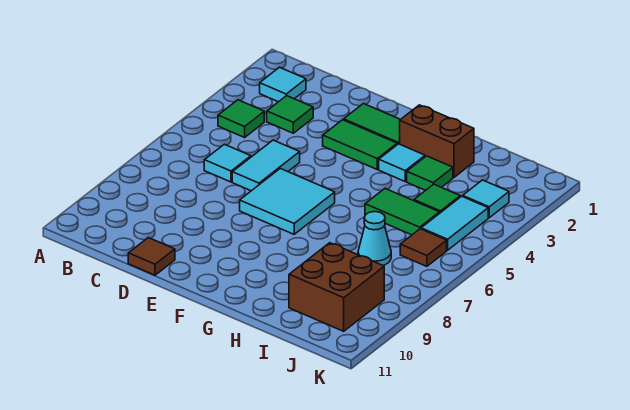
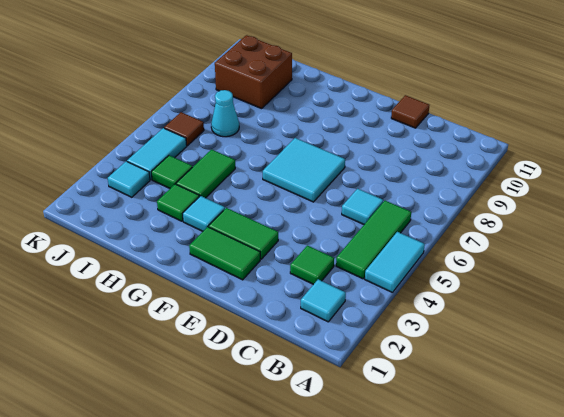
green tile B4 level 1 -> green tile B4:B6 level 1
cyan tile D5:D6 level 1 -> cyan tile A4:A5 level 1
brown brick G2:H2 level 1 -> none
green tile H5:I5 level 1 -> green tile H4:H5 level 1

